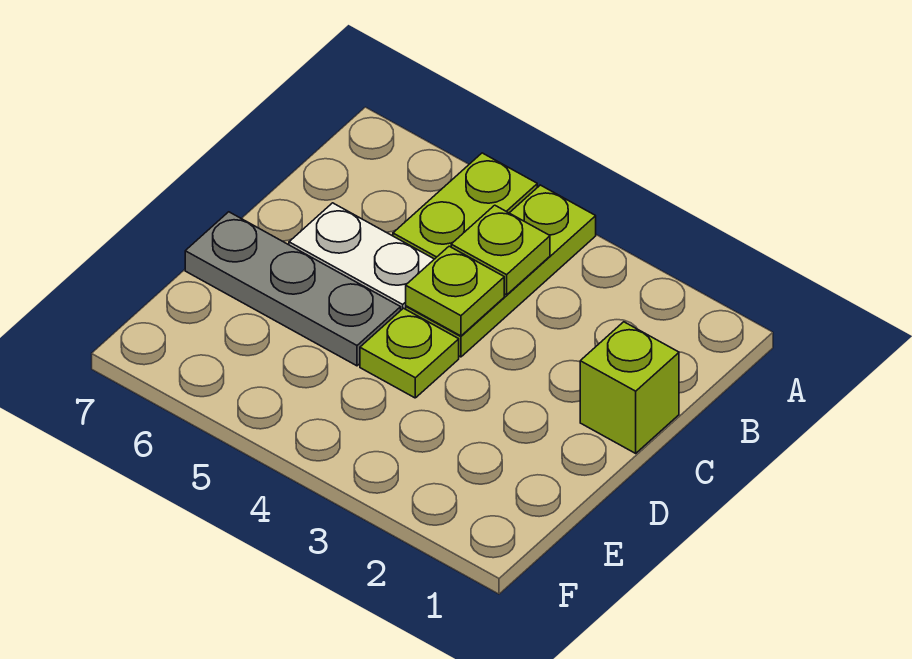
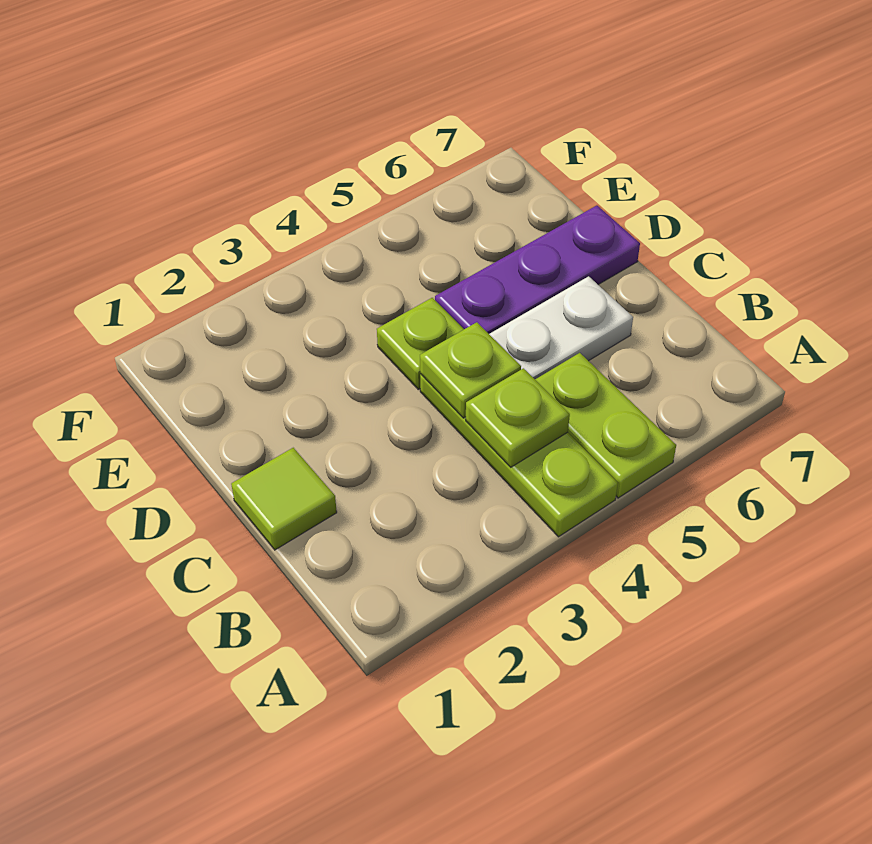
lime brick C1 level 1 -> lime tile C1 level 1
grey plate D5:D7 level 1 -> purple plate D5:D7 level 1

